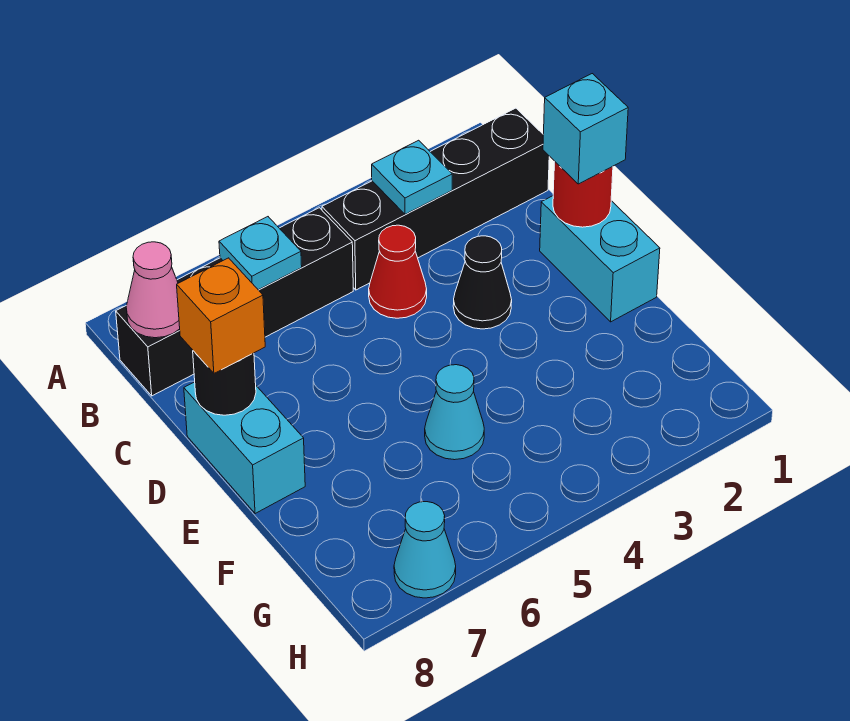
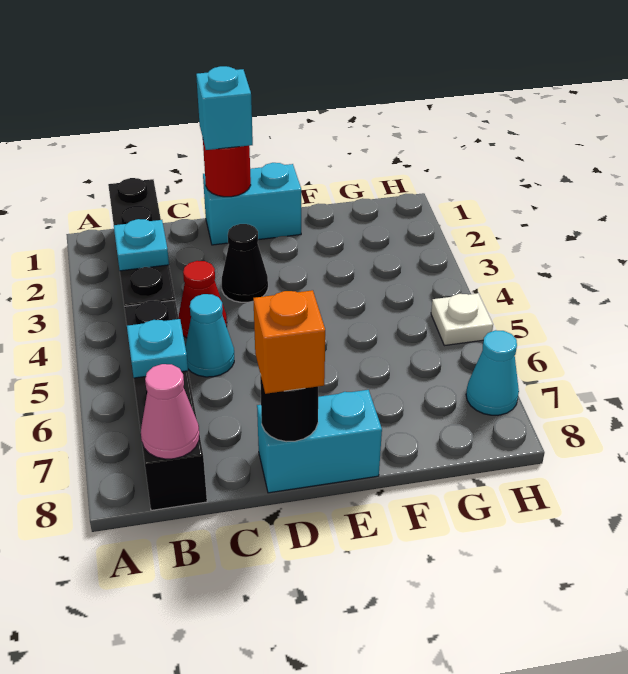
cyan cone F5 level 1 -> cyan cone C5 level 1
none -> white plate H5 level 1

